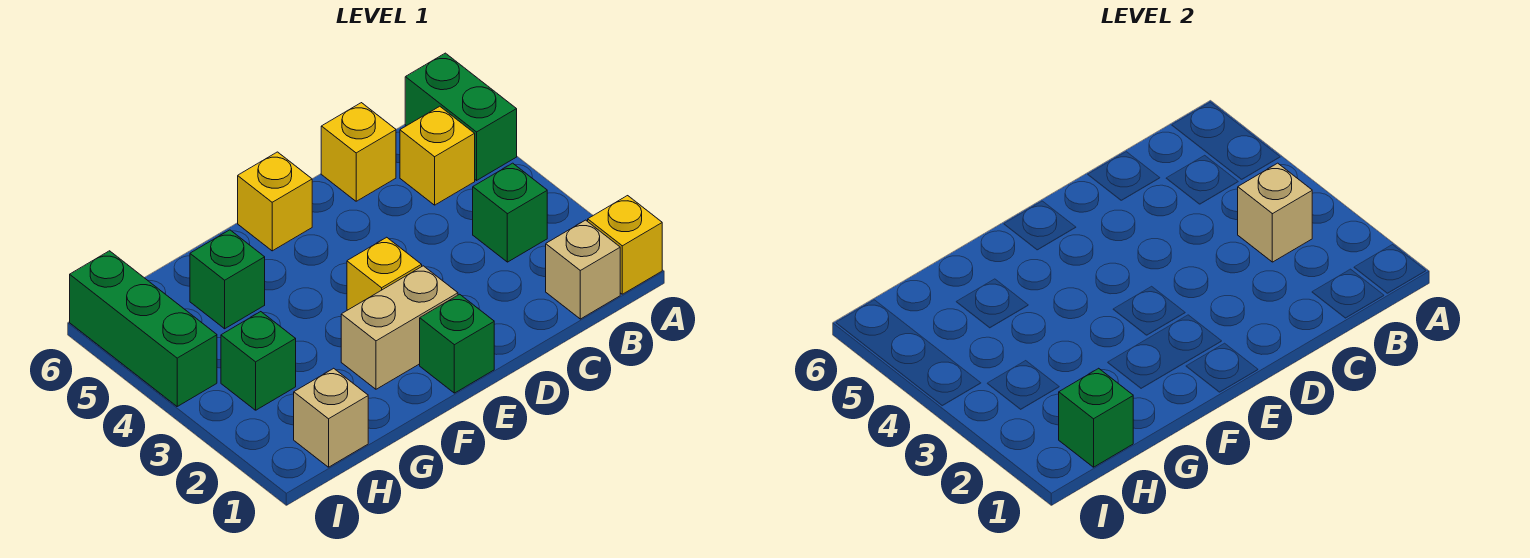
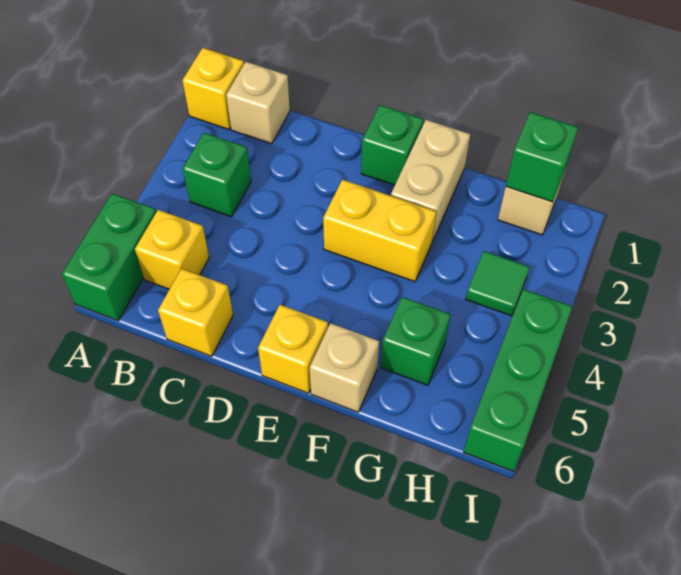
tan brick B3 level 2 -> tan brick F6 level 1
tan brick E2:F2 level 1 -> tan brick F1:F2 level 1
yellow brick E3 level 1 -> yellow brick E3:F3 level 1
green brick H3 level 1 -> green tile H3 level 1

